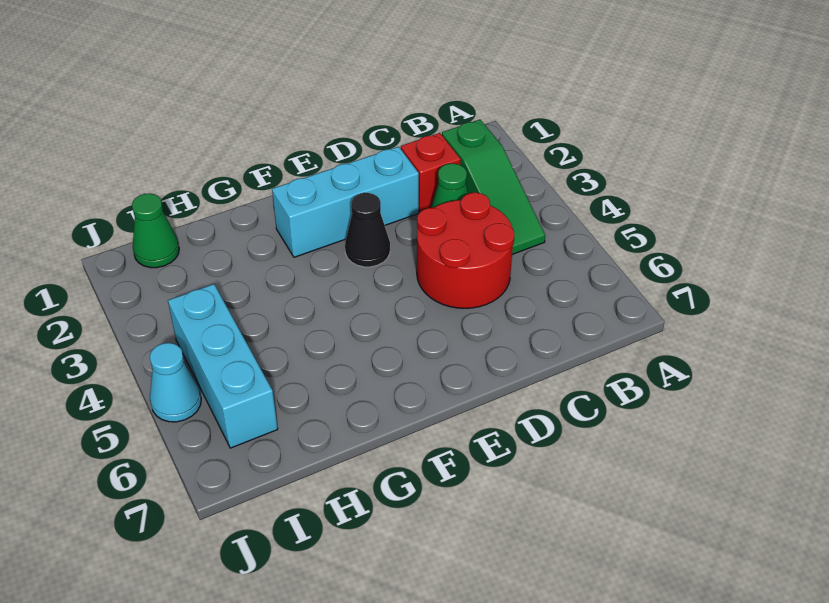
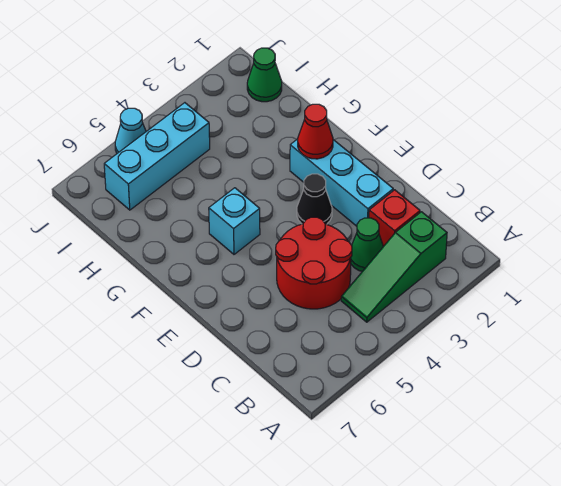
none -> red cone F2 level 2
none -> cyan brick F5 level 1

